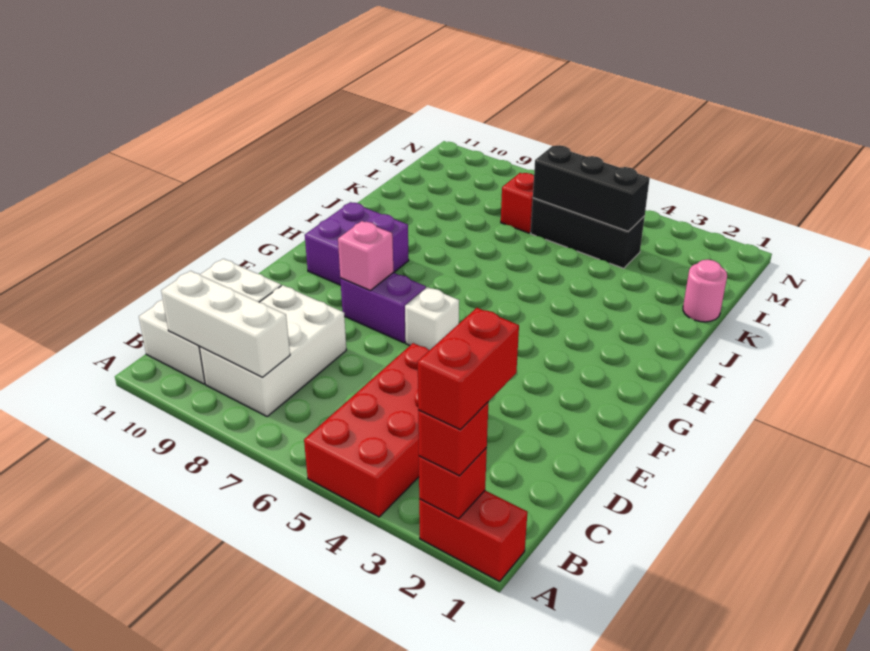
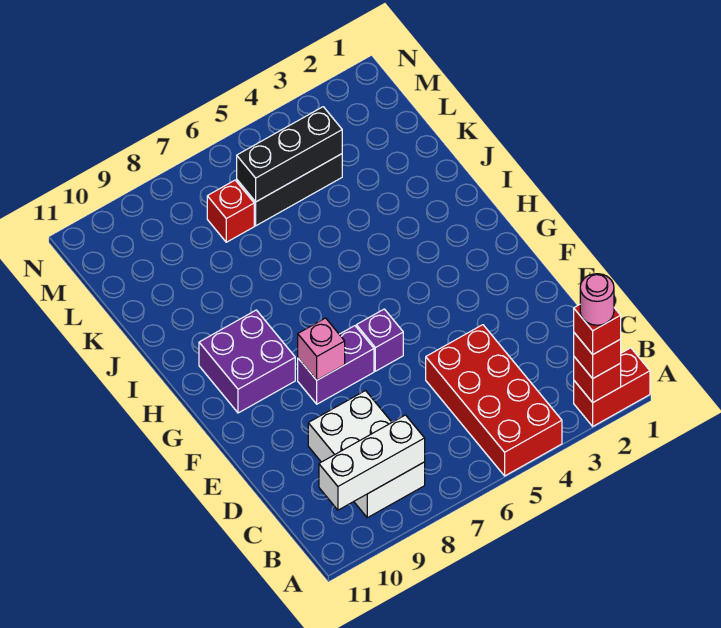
red brick A2:B2 level 4 -> red brick A2 level 4
white brick B10:D11 level 1 -> none
white brick F6 level 1 -> purple brick F6 level 1
pink round brick K1 level 1 -> pink round brick A2 level 5

